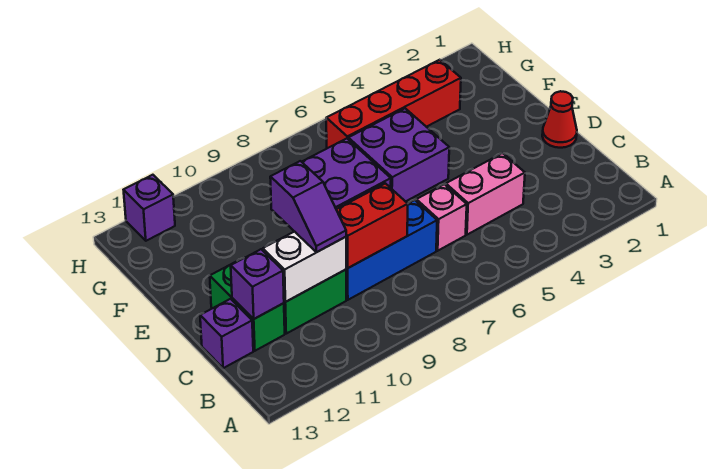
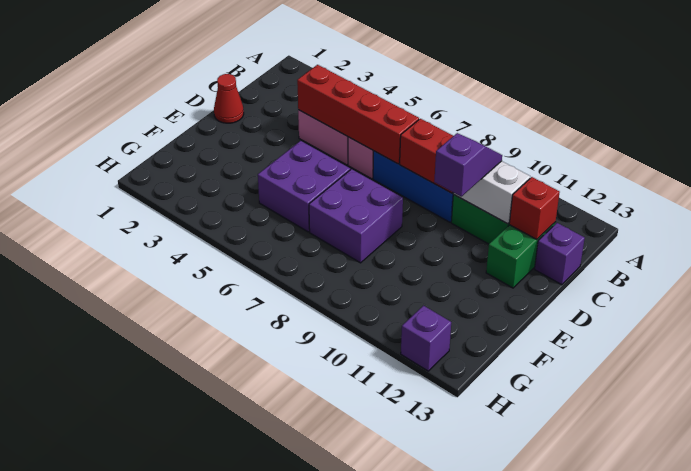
purple brick C12 level 2 -> red brick C12 level 2
red brick G3:G6 level 1 -> red brick C4:C7 level 2

